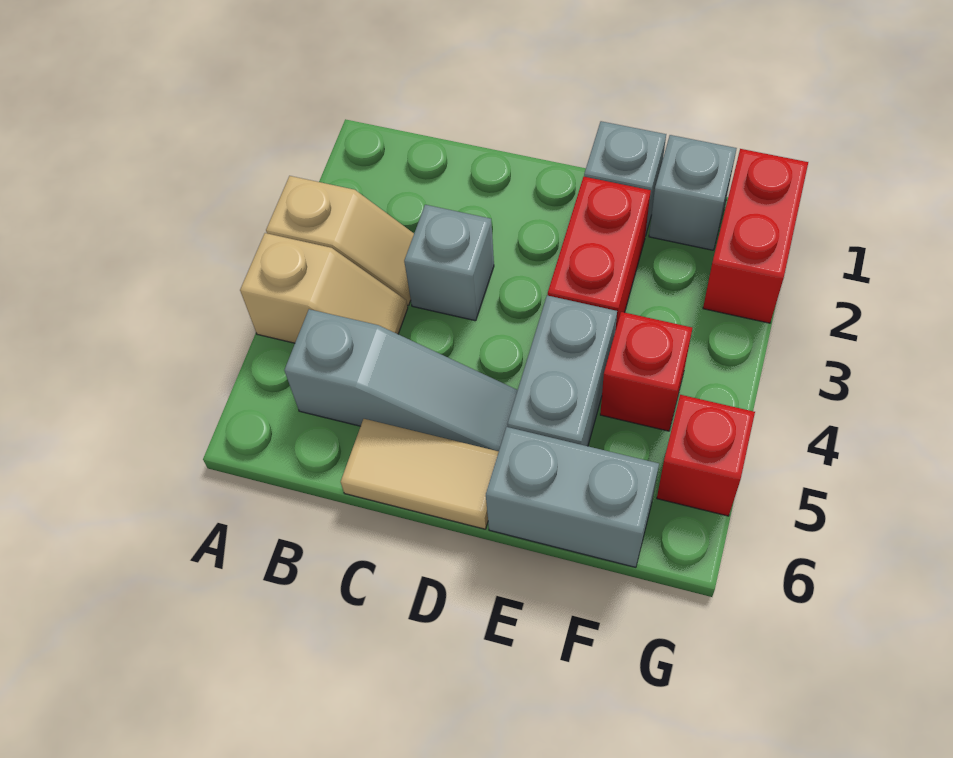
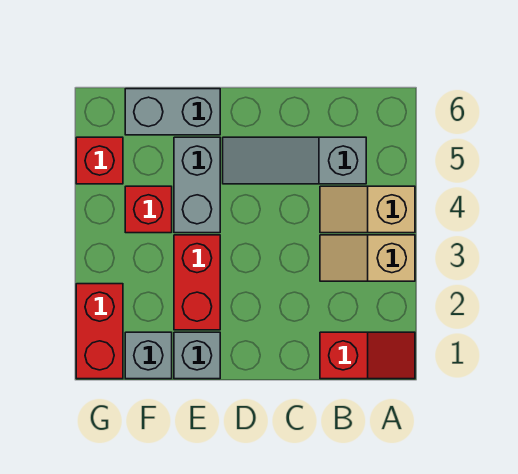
none -> red slope A1:B1 level 1 top B
grey brick C3 level 1 -> none
tan tile C6:D6 level 1 -> none

